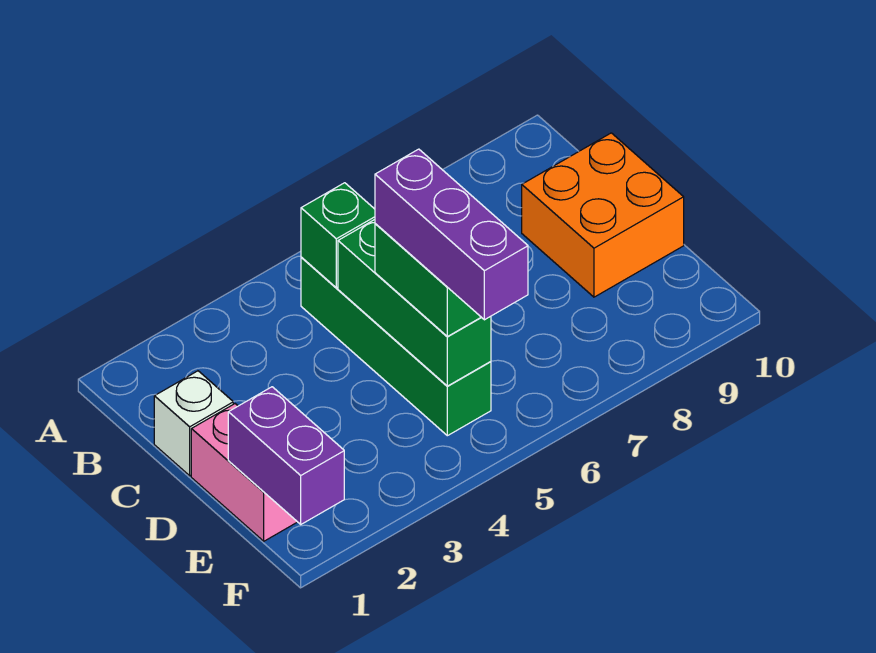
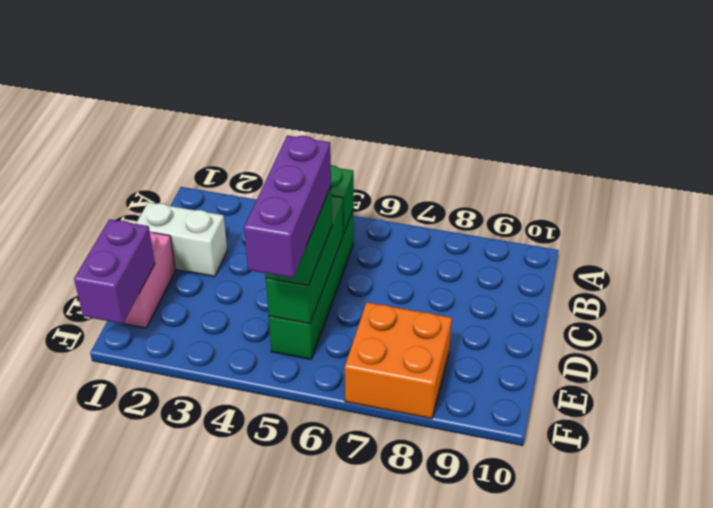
white brick C1 level 1 -> white brick C1:C2 level 1
orange brick C9:D10 level 1 -> orange brick E7:F8 level 1

